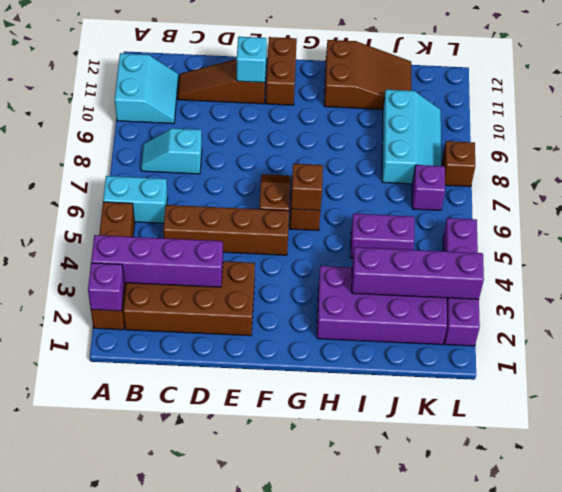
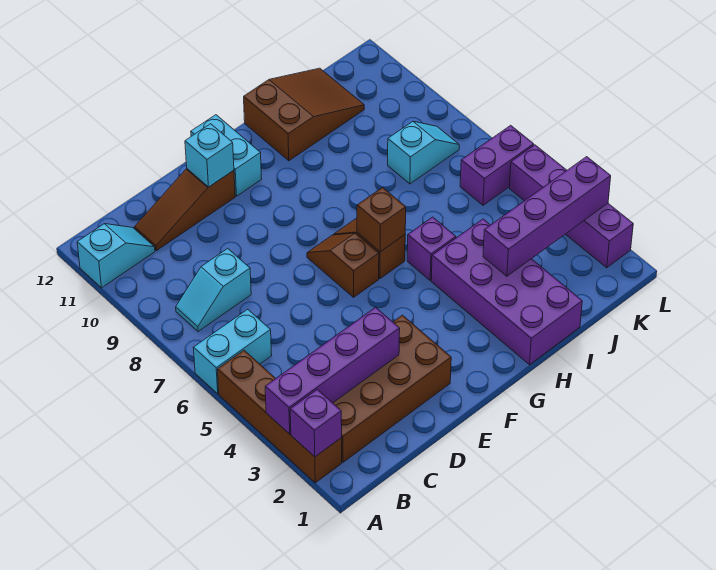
cyan slope A10:B11 level 1 top A -> cyan slope A11:B11 level 1 top A
brown brick C5:F5 level 1 -> none
brown brick F11:F12 level 1 -> cyan brick F11:F12 level 1
purple brick H2:K3 level 1 -> purple brick H1:I4 level 1
purple brick I5:J5 level 1 -> purple brick K6:L6 level 1
cyan slope J8:K10 level 1 top J -> cyan slope J8:K8 level 1 top J
purple brick K7 level 1 -> purple brick H5 level 1
brown brick L8 level 1 -> none

